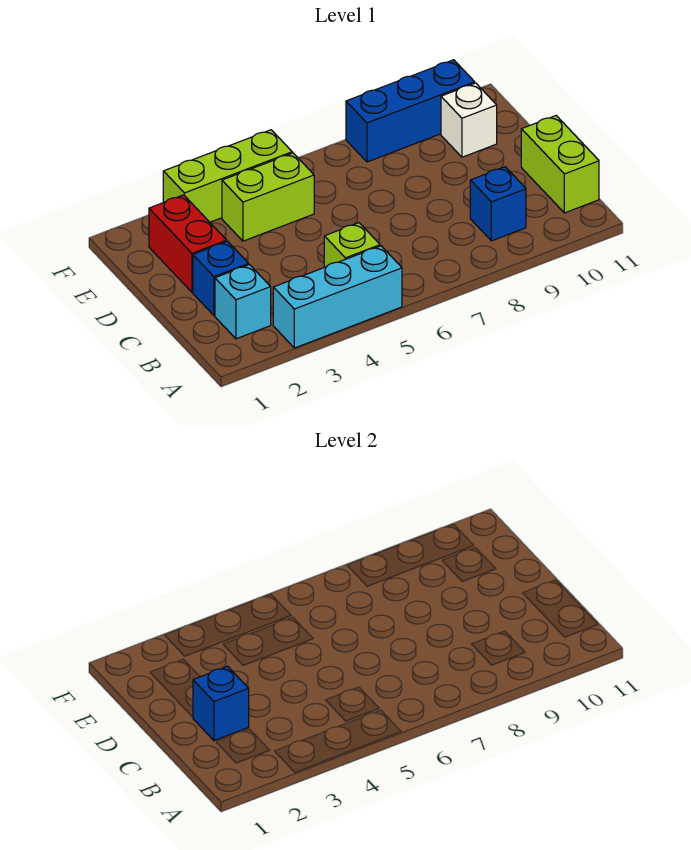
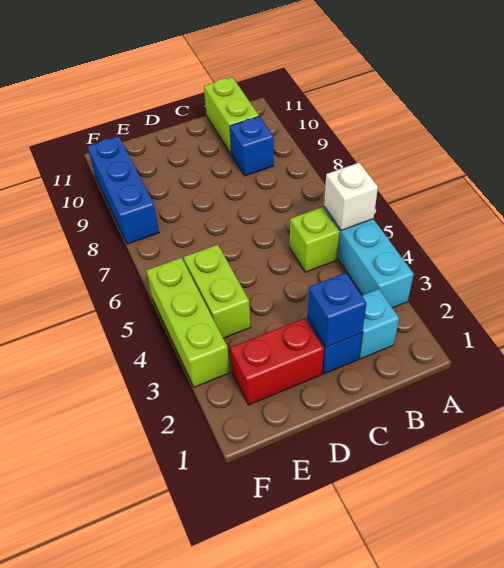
lime brick B11:C11 level 1 -> lime brick B10:B11 level 1
white brick E10 level 1 -> white brick A5 level 2

